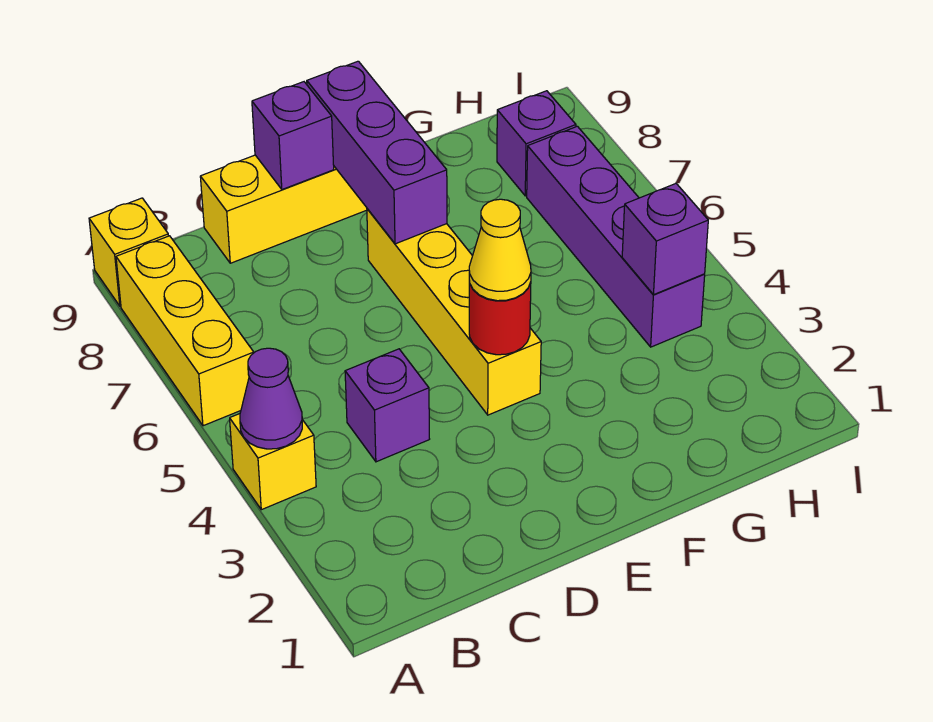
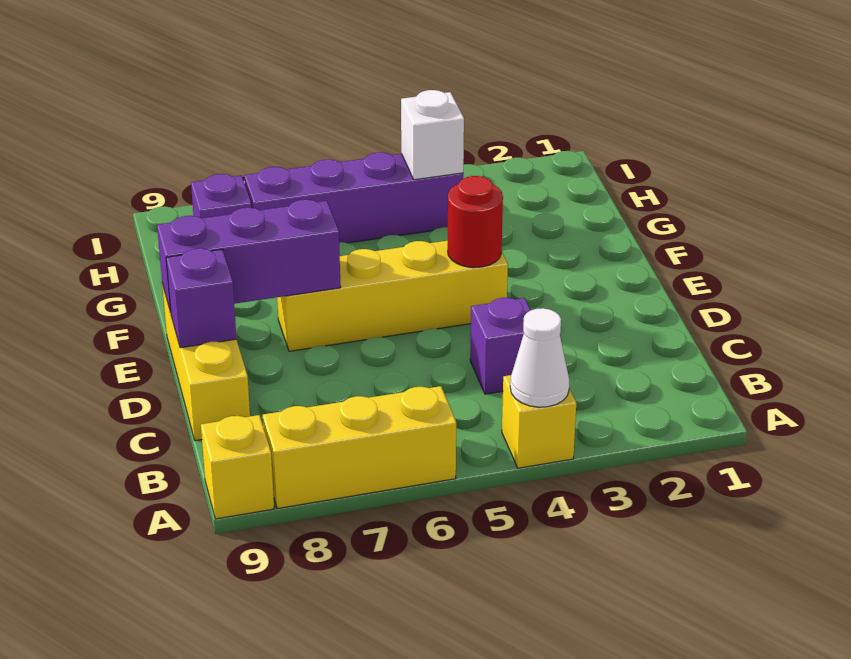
purple cone A4 level 2 -> white cone A4 level 2
yellow cone E4 level 3 -> none
purple brick H4 level 2 -> white brick H4 level 2

